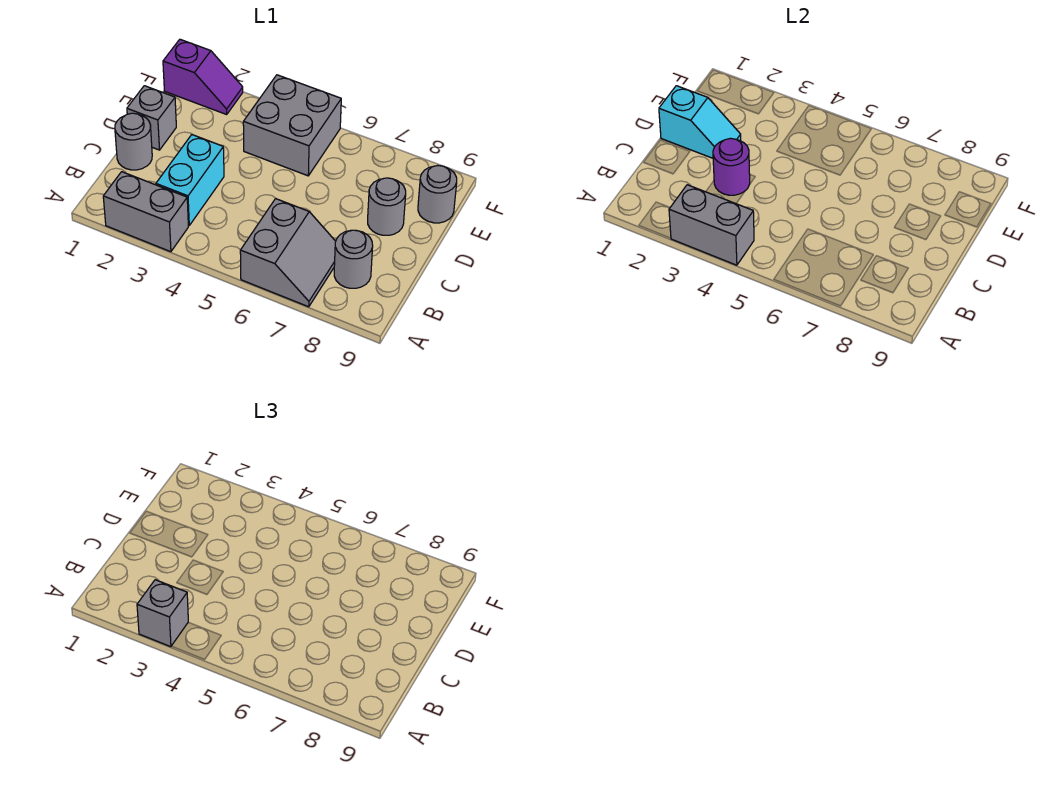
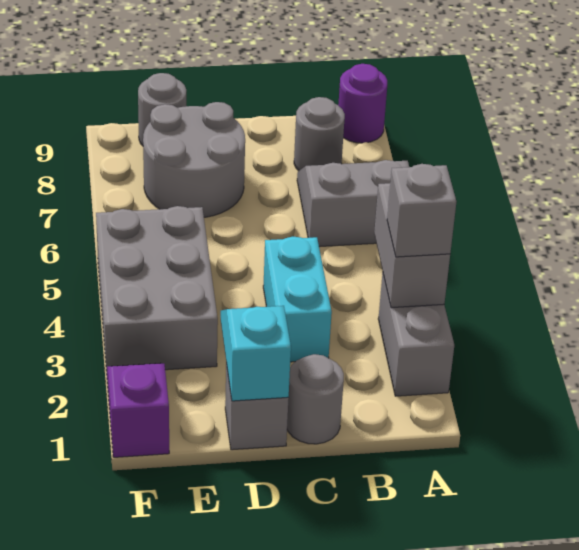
cyan brick B3:C3 level 1 -> cyan brick C3:C4 level 1
purple round brick C3 level 2 -> purple round brick A9 level 1
grey round brick D8 level 1 -> grey round brick D7:E8 level 1
grey brick E4:F5 level 1 -> grey brick E3:F5 level 1

